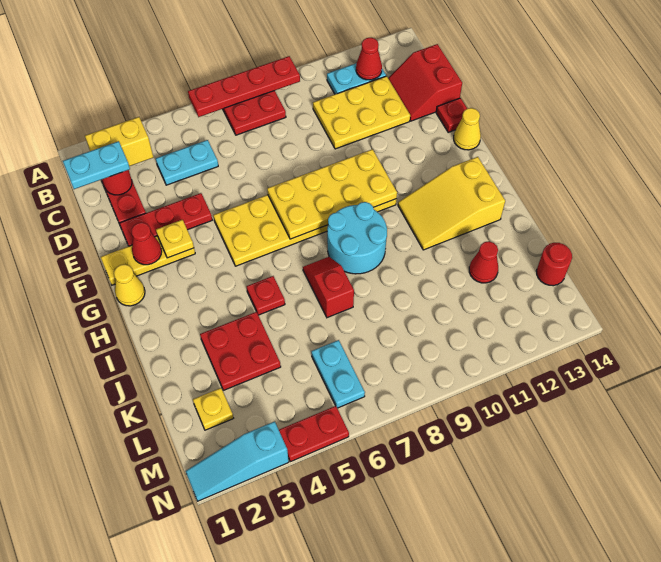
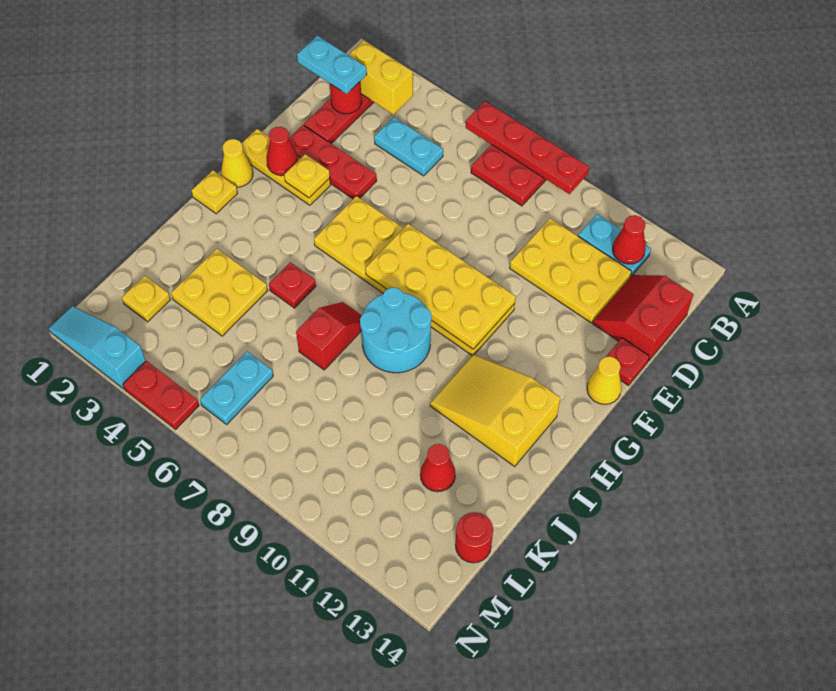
none -> yellow plate H1 level 1
red plate J3:K4 level 1 -> yellow plate J3:K4 level 1

